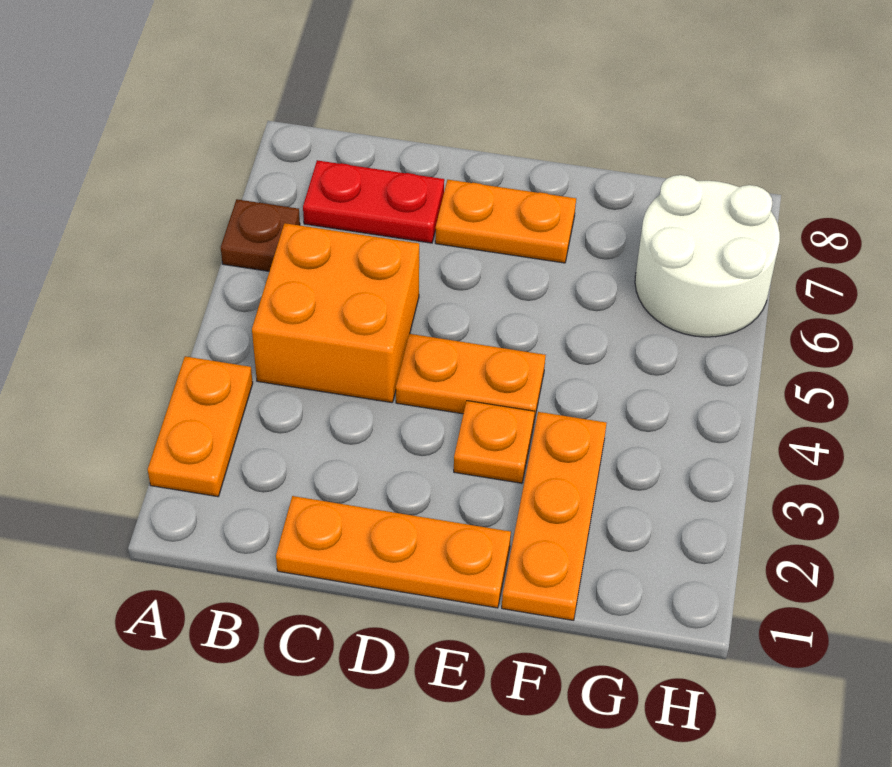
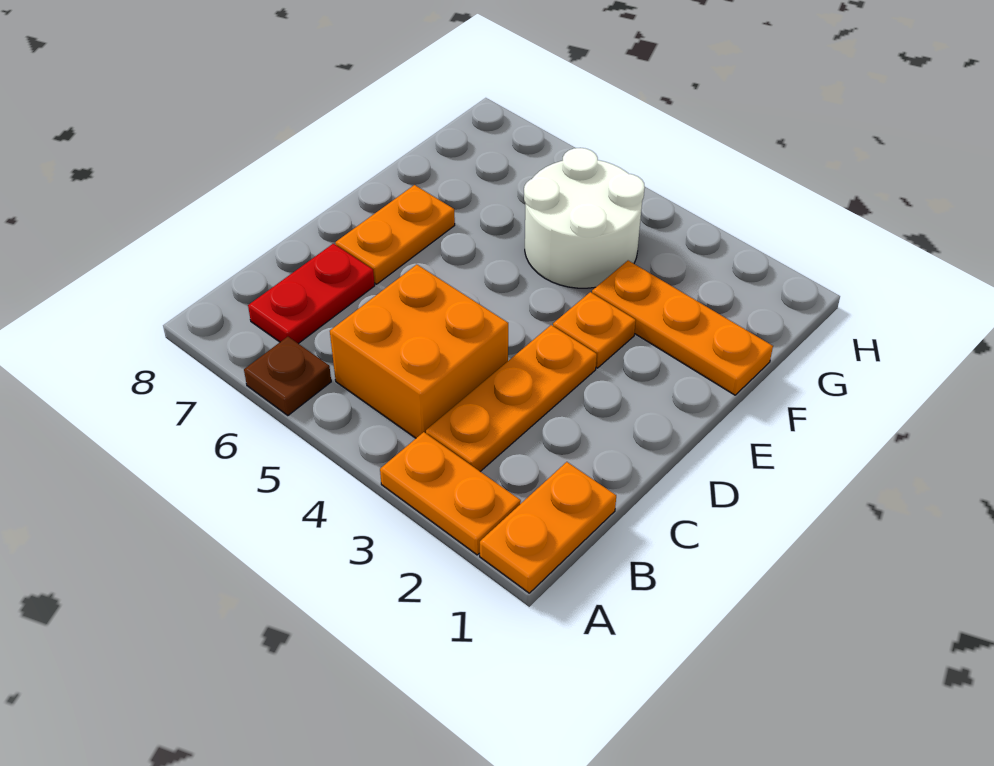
orange plate C1:E1 level 1 -> orange plate B3:D3 level 1
orange plate D4:E4 level 1 -> orange plate A1:B1 level 1
white round brick G6:H7 level 1 -> white round brick F4:G5 level 1

